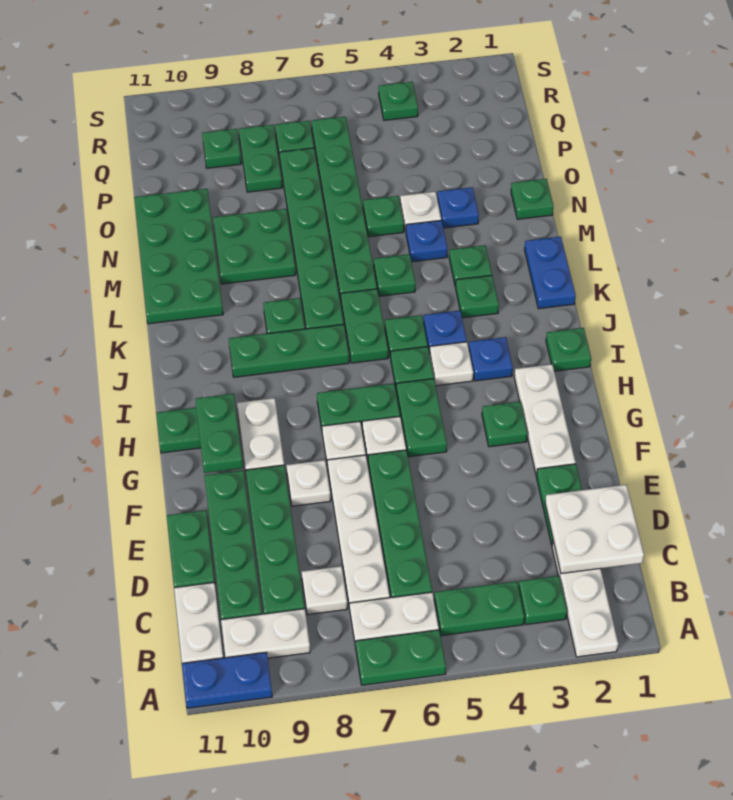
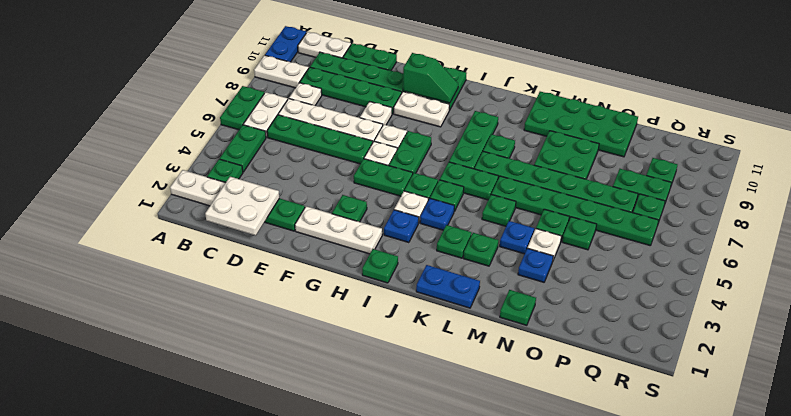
white plate B9:B10 level 1 -> white plate A9:B9 level 1
green plate G10:H10 level 2 -> green slope G10:H10 level 2 top G
green plate R4 level 1 -> green plate O5 level 1

